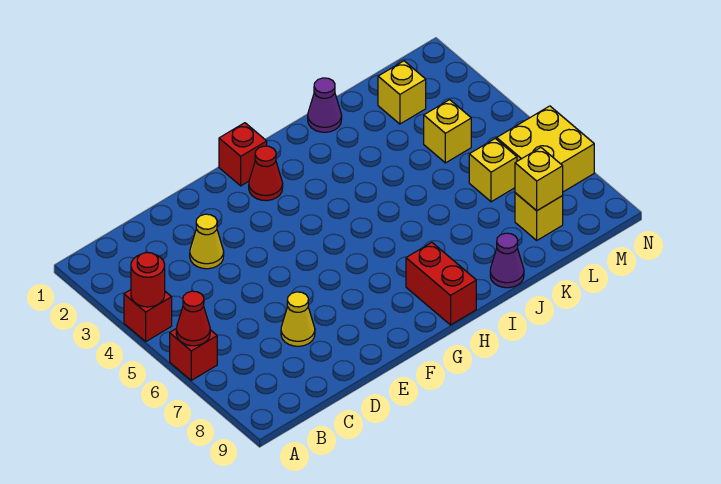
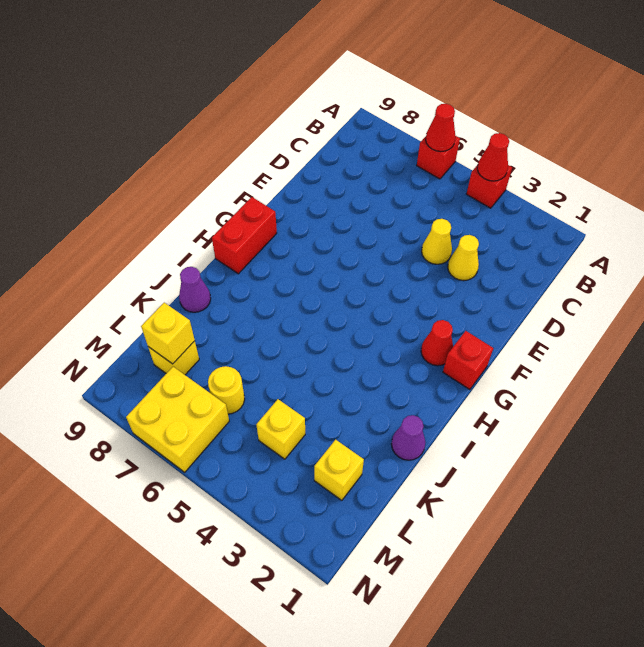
red round brick A4 level 2 -> red cone A4 level 2
yellow cone D7 level 1 -> yellow cone D4 level 1
red brick H8:H9 level 1 -> red brick G9:H9 level 1
yellow brick L6 level 1 -> yellow round brick L6 level 1

